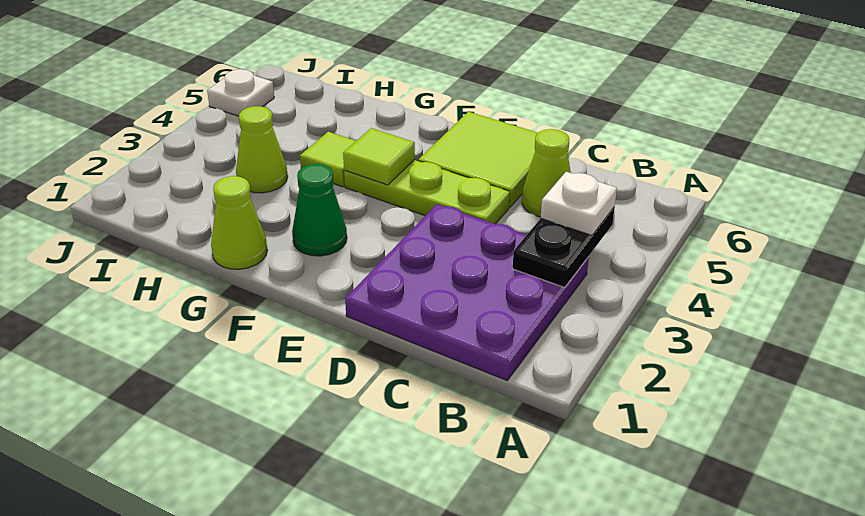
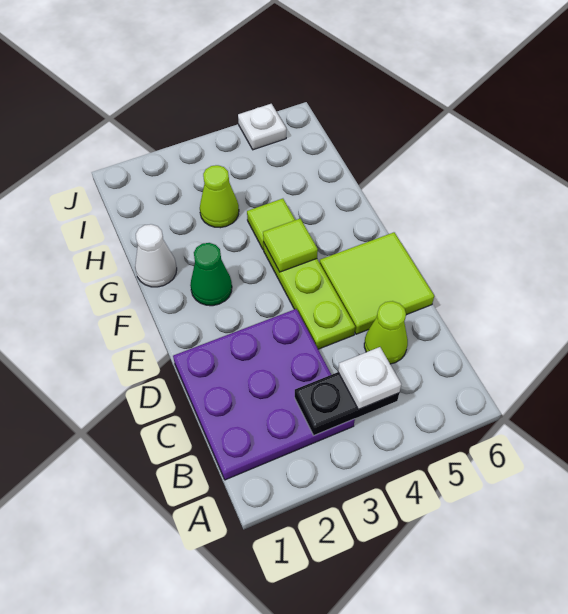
lime cone G1 level 1 -> white cone G1 level 1

